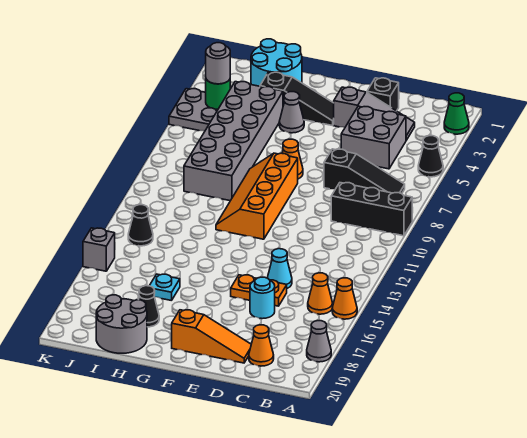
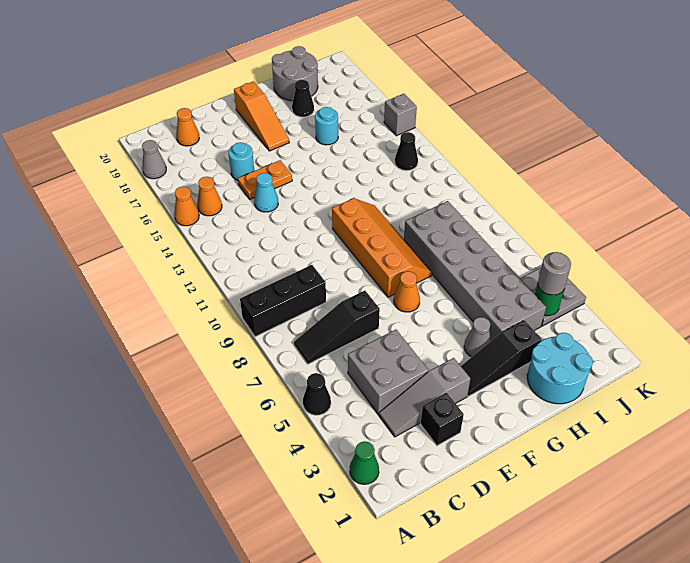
orange slope D19:F19 level 1 top F -> orange slope F17:F19 level 1 top 19
cyan plate H16 level 1 -> cyan round brick H16 level 1

